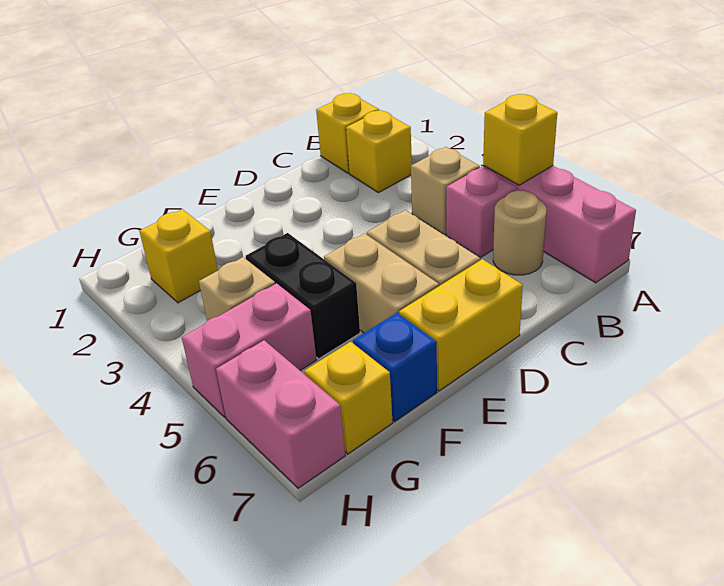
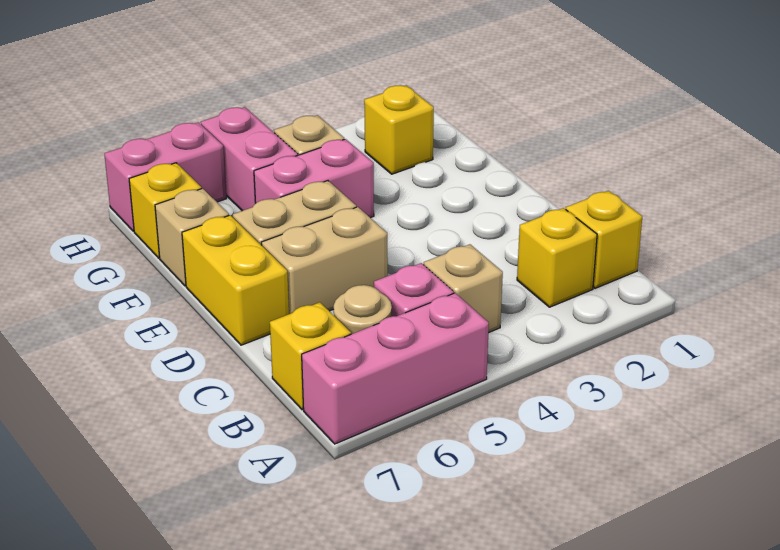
yellow brick A5 level 2 -> yellow brick B7 level 1
black brick F4:F5 level 1 -> pink brick F4:F5 level 1
blue brick F7 level 1 -> tan brick F7 level 1

